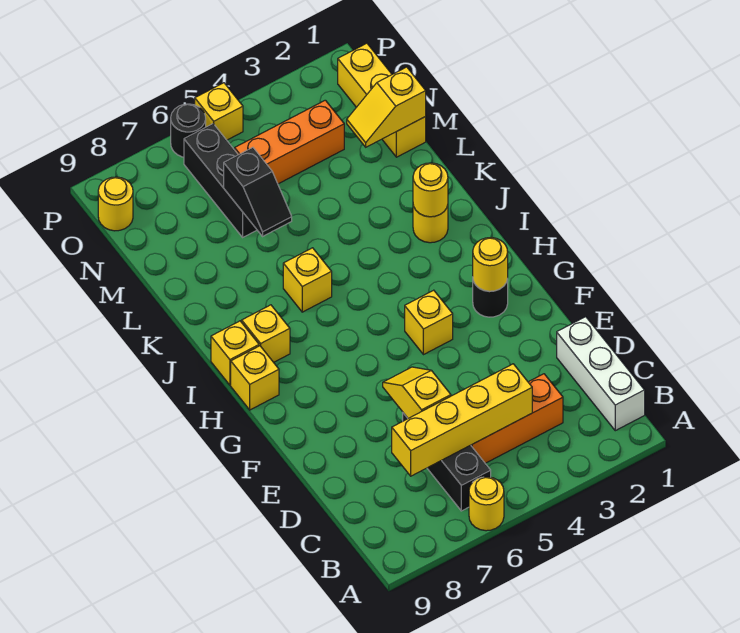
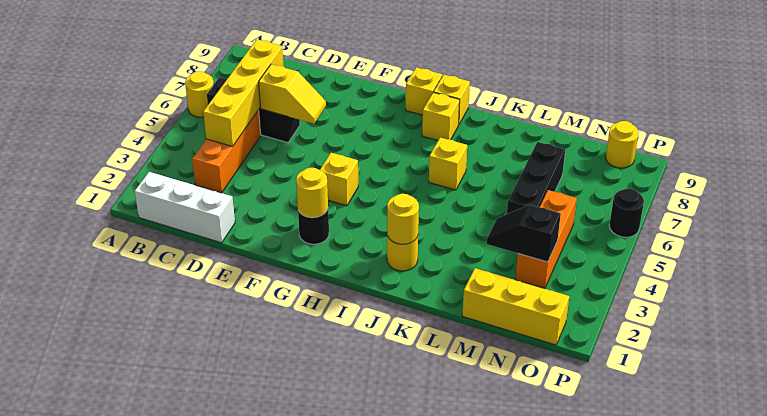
black slope L6:M6 level 2 top M -> black slope M3:N3 level 2 top N
yellow slope M1:M2 level 2 top 1 -> none
black brick M6:O6 level 1 -> black brick M5:M7 level 1
yellow brick P5 level 1 -> none

